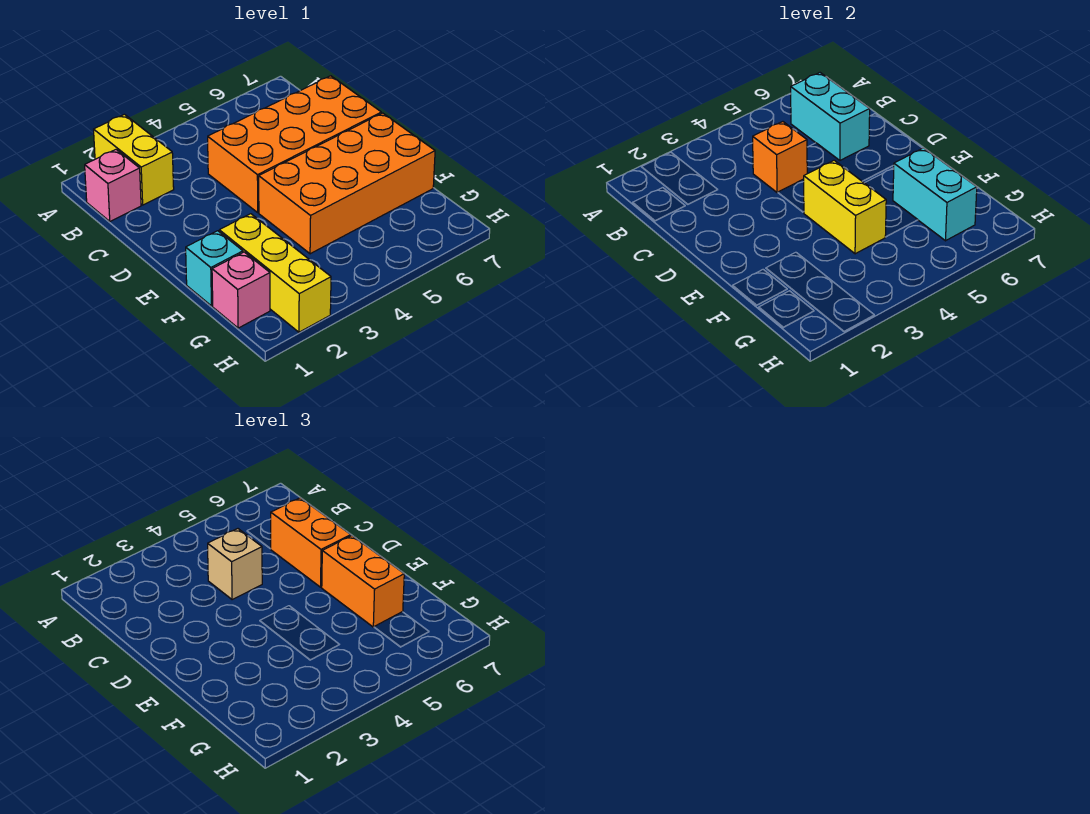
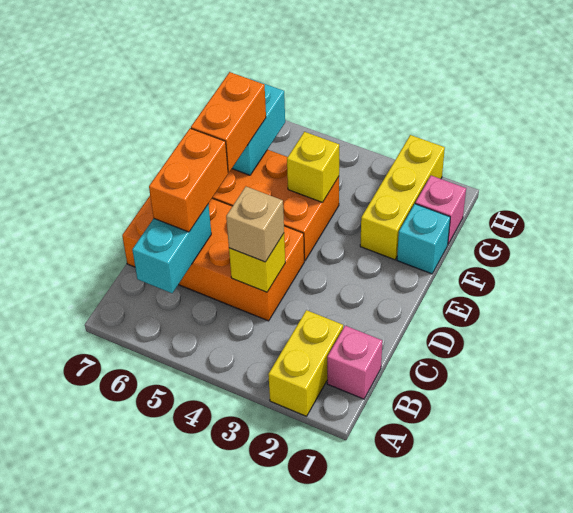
orange brick C4 level 2 -> yellow brick C4 level 2
yellow brick E4:F4 level 2 -> yellow brick F4 level 2

